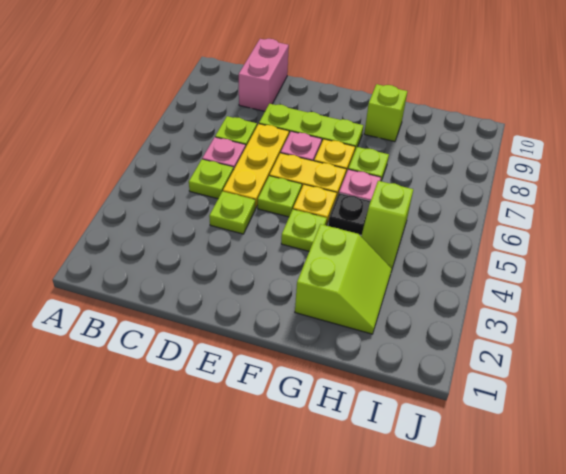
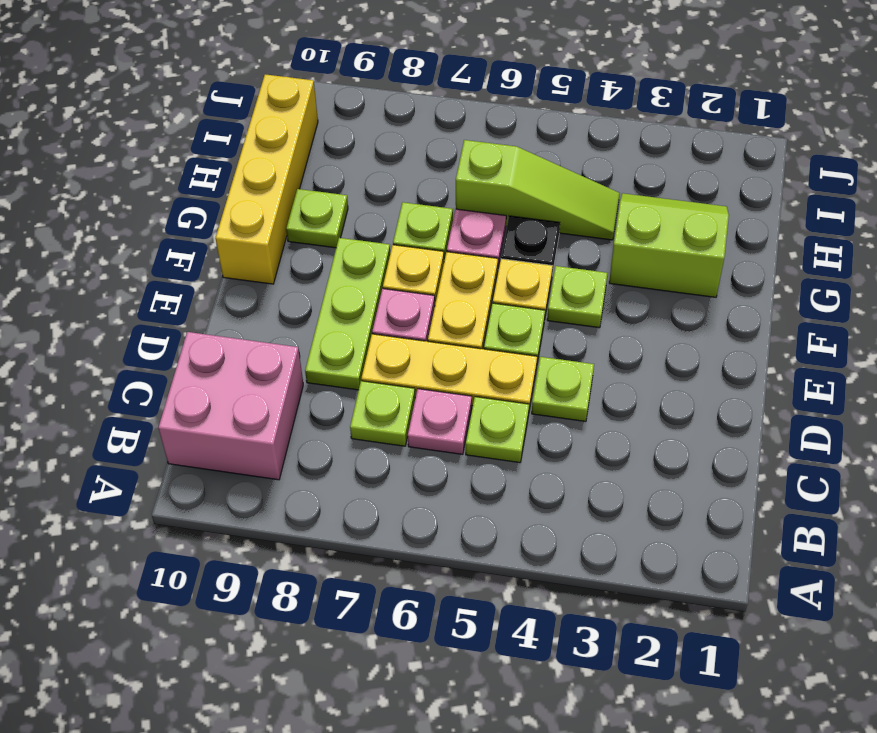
pink brick C9:C10 level 1 -> pink brick B9:C10 level 1
none -> yellow brick F10:I10 level 1
lime brick G9 level 1 -> lime plate G9 level 1
lime slope H4:H5 level 1 top 5 -> lime slope H4:H6 level 1 top 6

